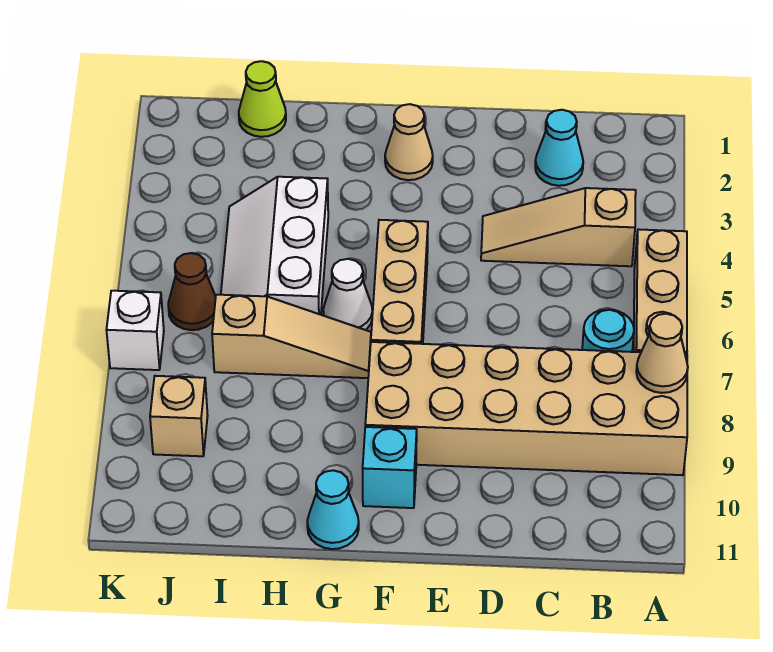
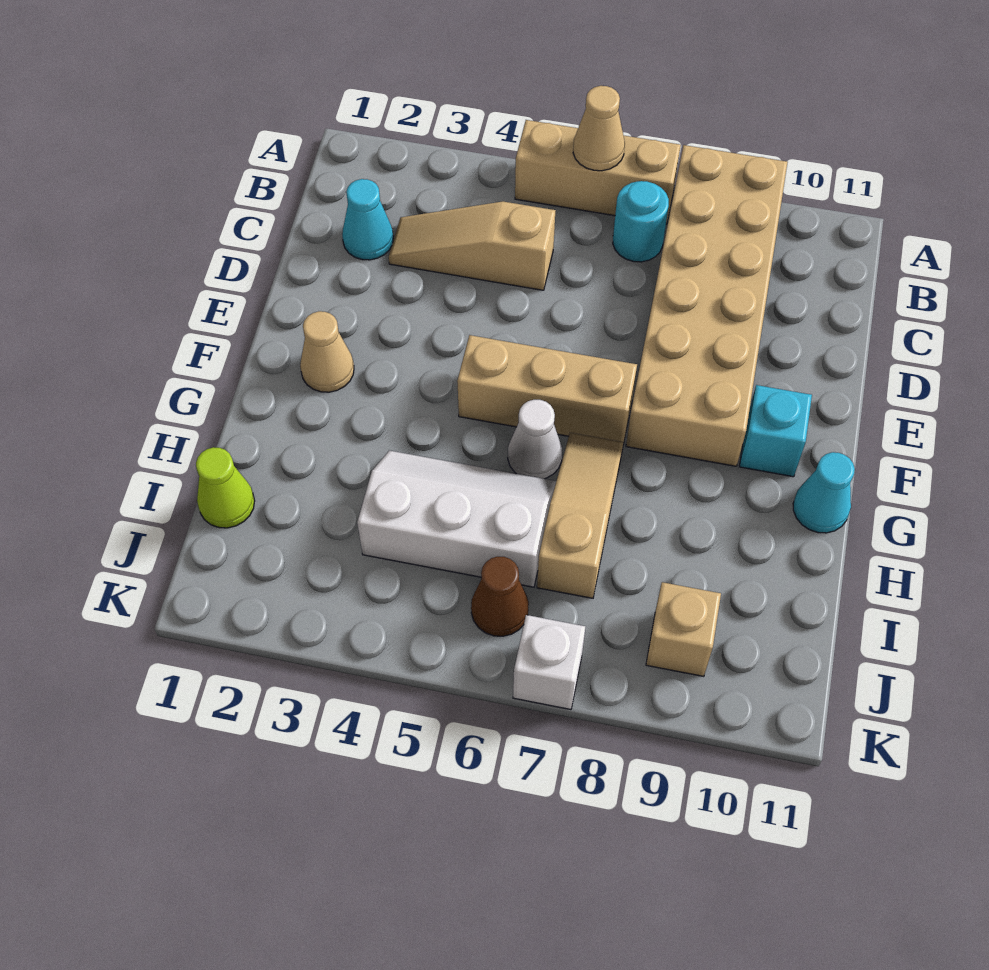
tan cone A8 level 2 -> tan cone A6 level 2
tan slope B4:D4 level 1 top B -> tan slope C3:C5 level 1 top 5
white slope H4:I6 level 1 top H -> white slope H4:I6 level 1 top I

